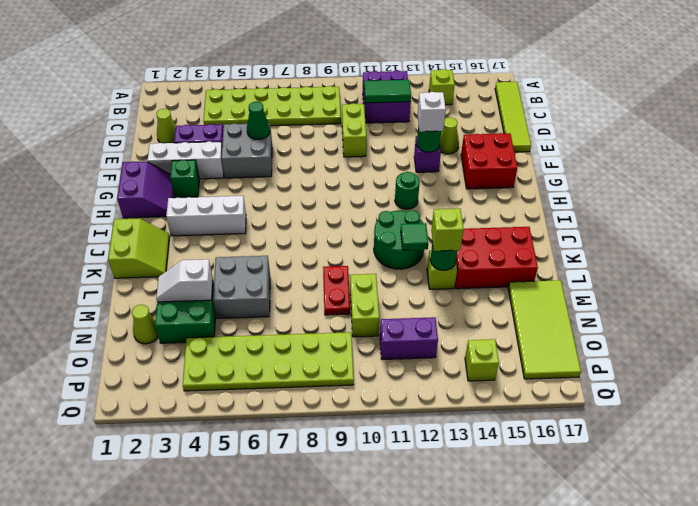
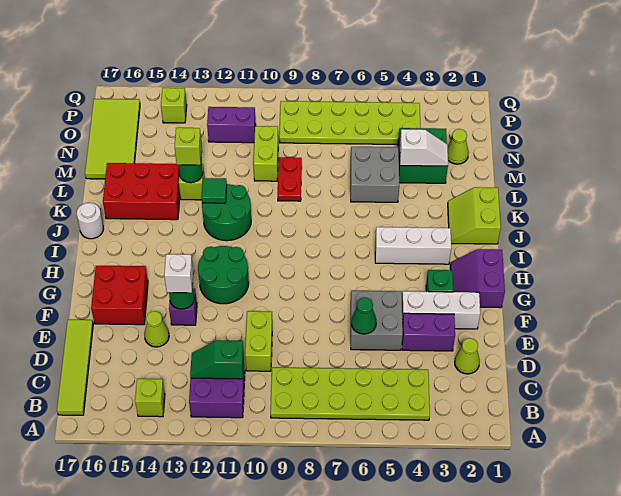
green tile C11:C12 level 2 -> green slope C11:C12 level 2 top 11
green round brick H12 level 1 -> green round brick G11:H12 level 1
none -> white round brick J17 level 1

